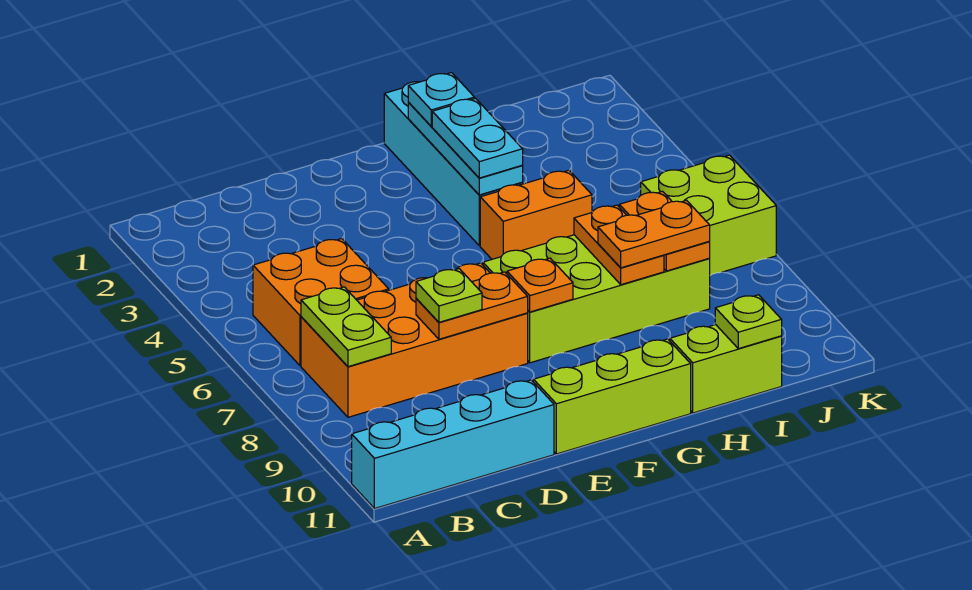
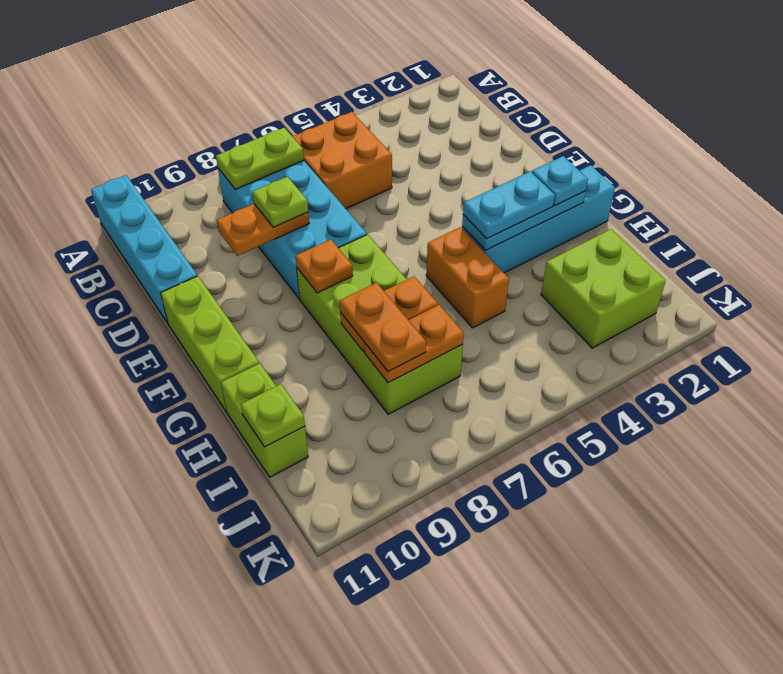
orange brick B7:E8 level 1 -> cyan brick B7:E8 level 1
orange plate D8:E8 level 2 -> orange plate D8:D9 level 2
lime brick J6:K7 level 1 -> lime brick I2:J3 level 1

